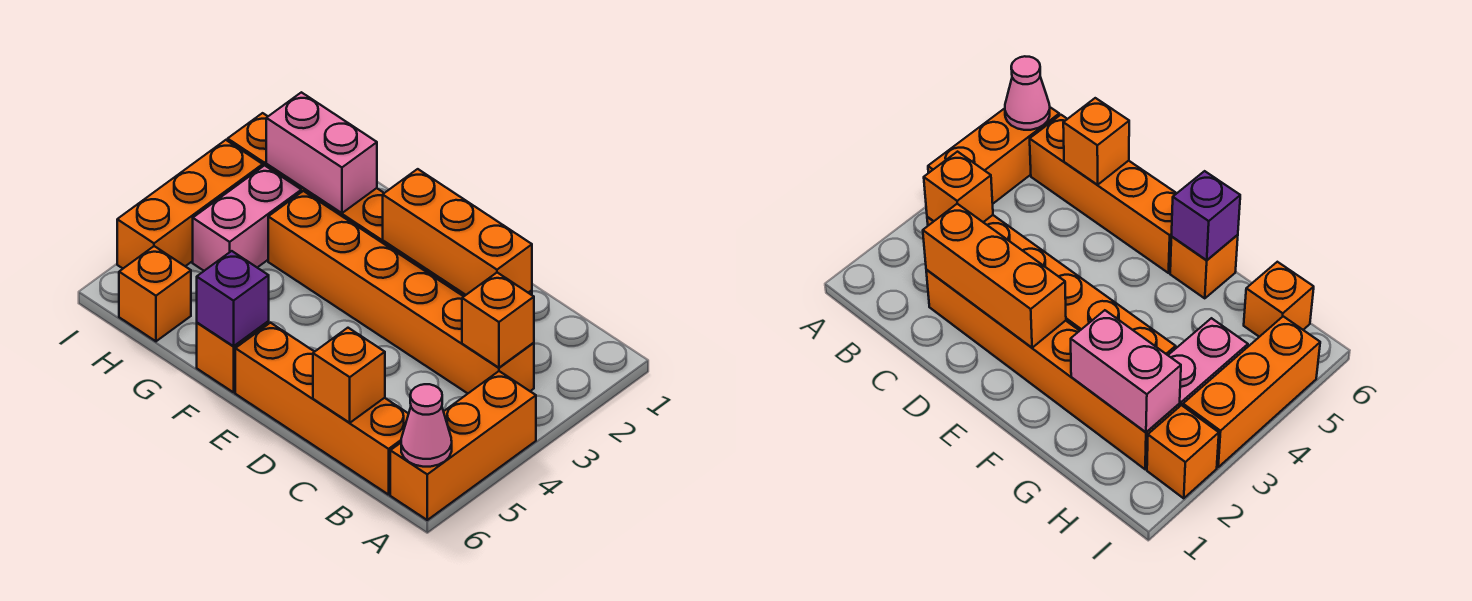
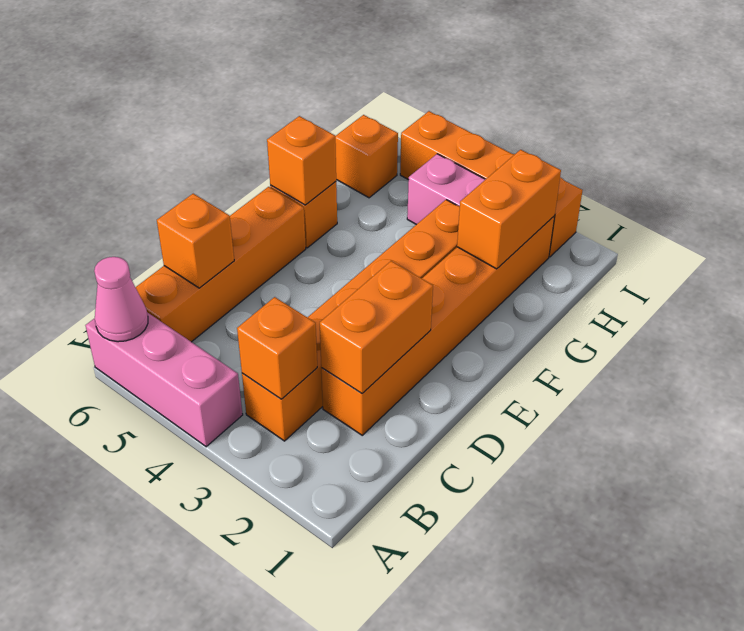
orange brick A4:A6 level 1 -> pink brick A4:A6 level 1
orange brick C2:E2 level 2 -> orange brick C2:D2 level 2
purple brick F6 level 2 -> orange brick F6 level 2
pink brick G2:H2 level 2 -> orange brick G2:H2 level 2

